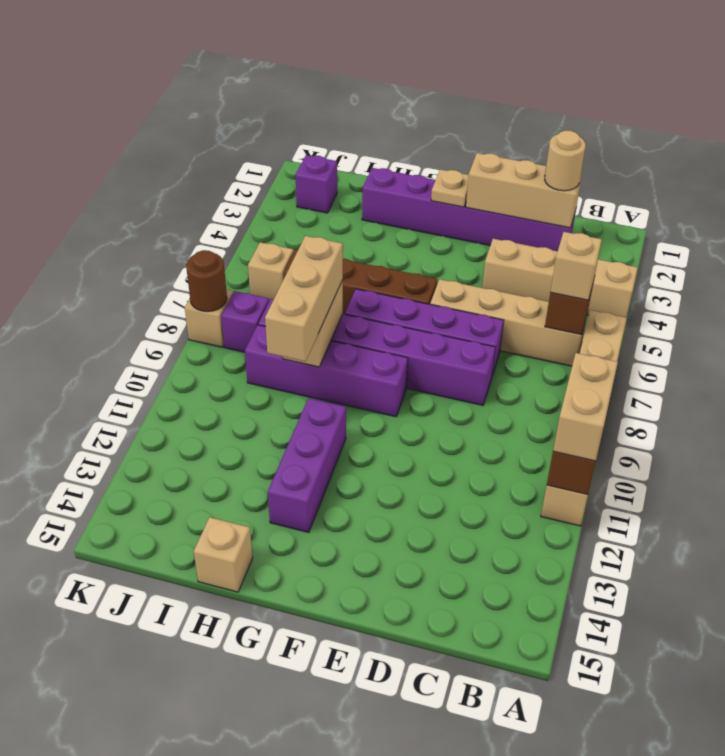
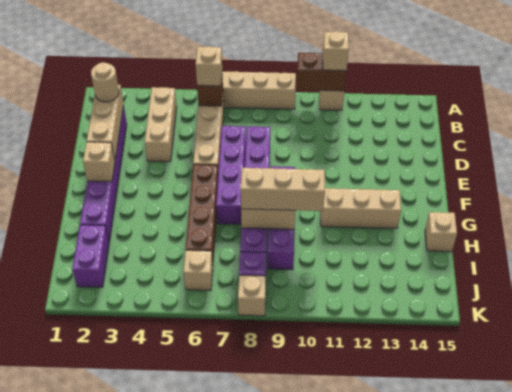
tan brick A4:D4 level 1 -> tan brick B4:D4 level 1
tan brick A10:A11 level 3 -> tan brick A11 level 3
tan plate F2 level 2 -> tan brick F2 level 2
purple brick G11:G13 level 1 -> tan brick G11:G13 level 1
purple brick J2 level 1 -> purple brick I2:J2 level 1
brown round brick K8 level 2 -> none

